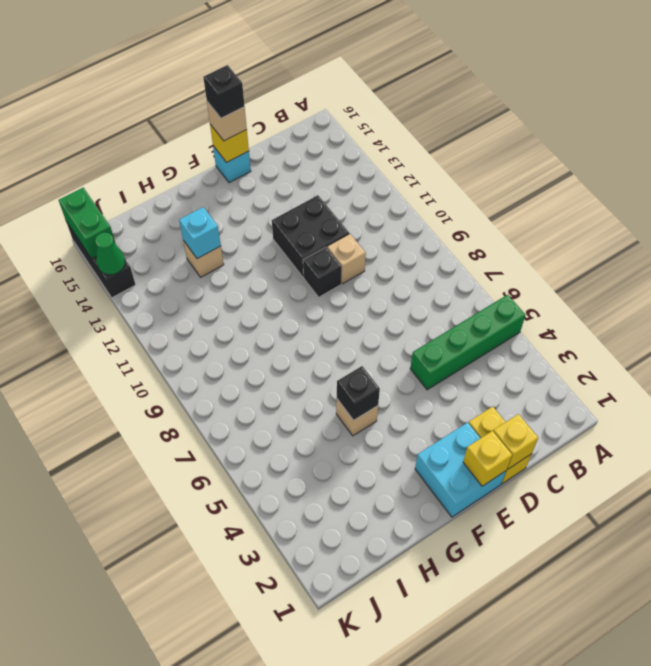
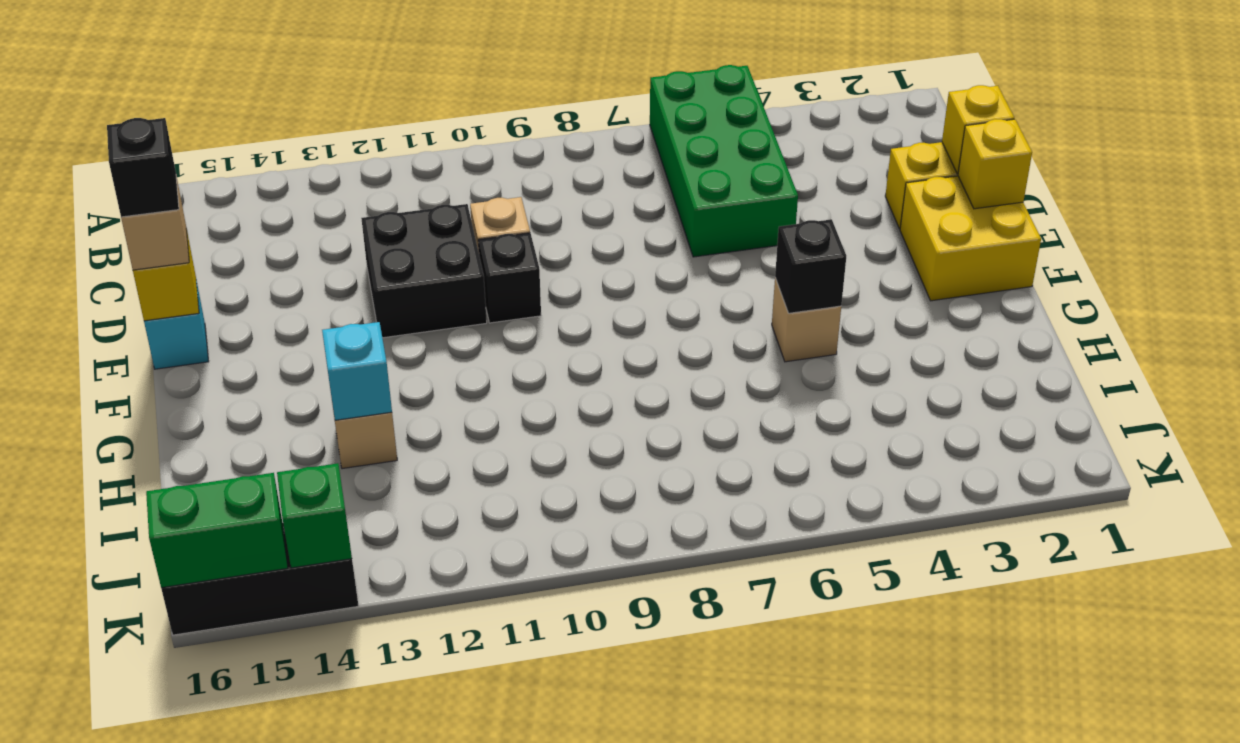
green brick A5:D5 level 1 -> green brick A5:D6 level 1
cyan brick E1:F2 level 1 -> yellow brick E1:F2 level 1
green cone K14 level 2 -> green brick K14 level 2

